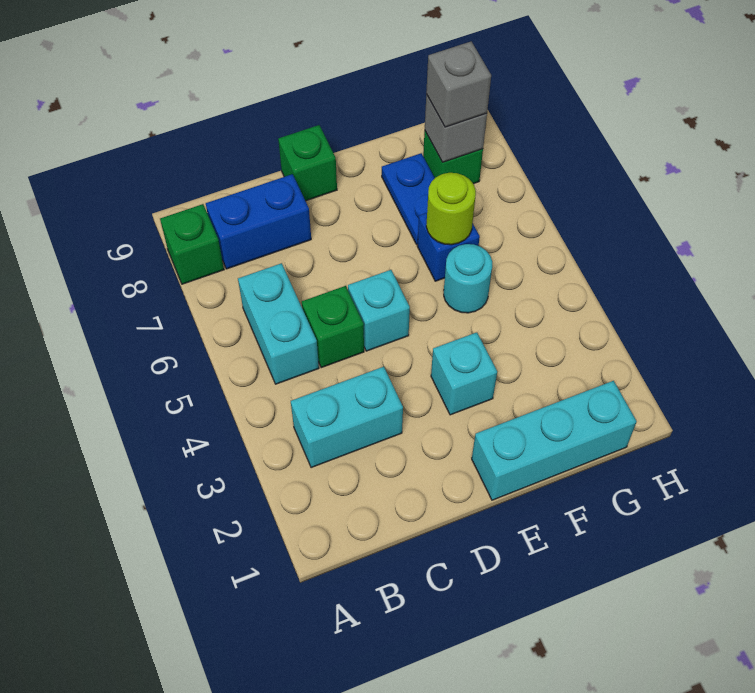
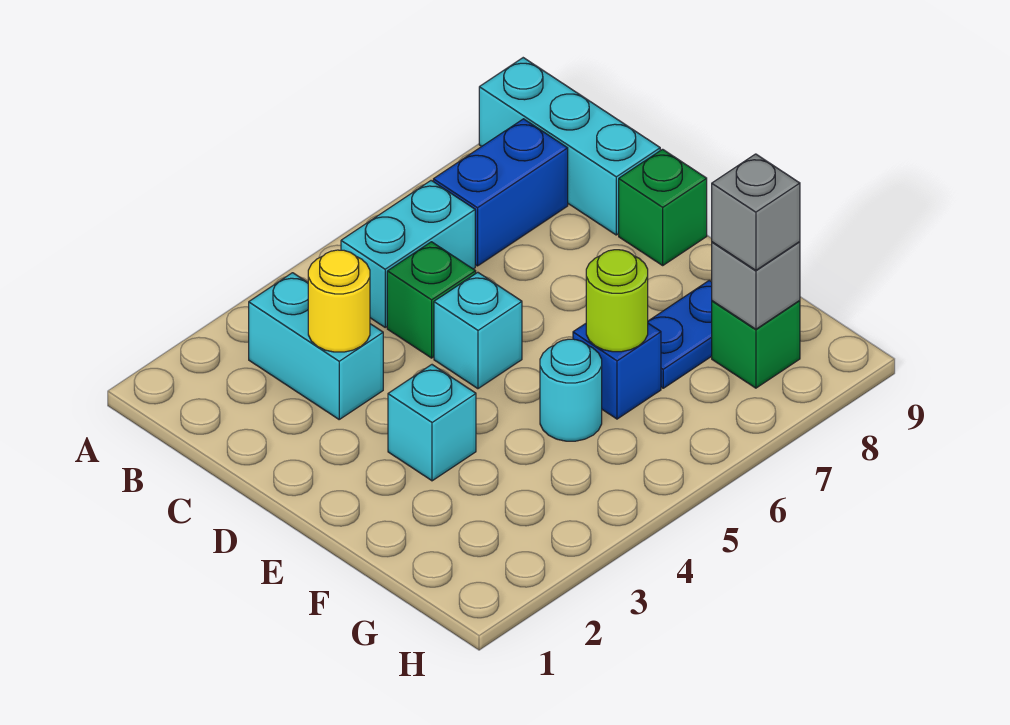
green brick A8 level 1 -> none
blue brick B8:C8 level 1 -> blue brick B7:B8 level 1
none -> yellow round brick C3 level 2
cyan brick E1:G1 level 1 -> cyan brick A9:C9 level 1

